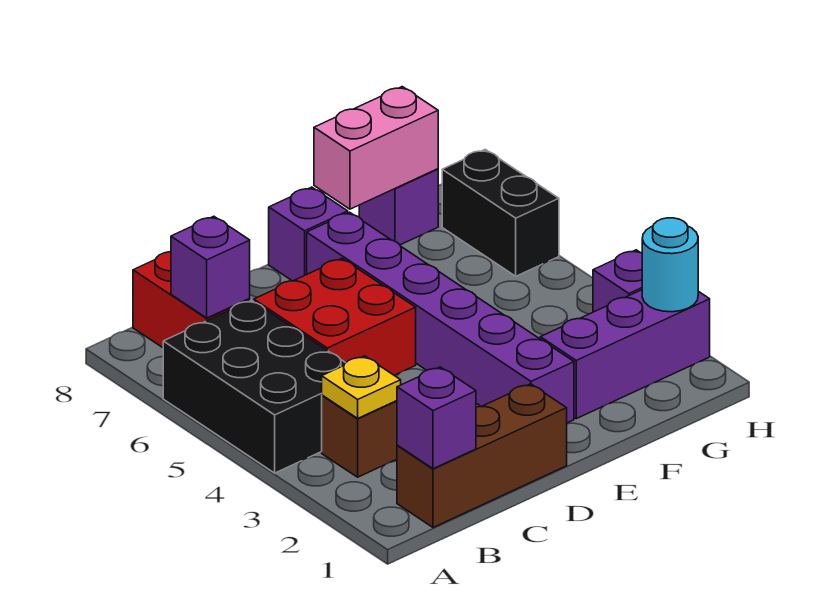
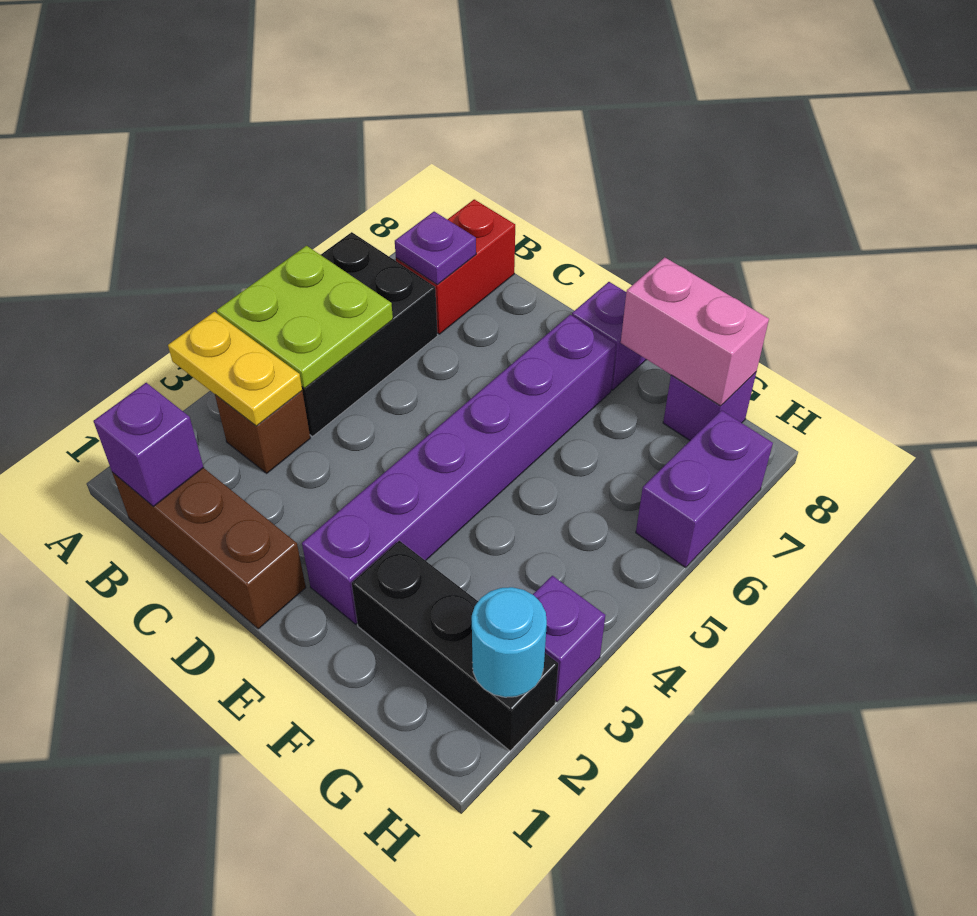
none -> lime plate A4:B5 level 2
yellow plate B3 level 2 -> yellow plate A3:B3 level 2
purple brick B7 level 2 -> purple plate B7 level 2
red brick C5:D6 level 1 -> none
purple brick F2:H2 level 1 -> black brick F2:H2 level 1
black brick H6:H7 level 1 -> purple brick H6:H7 level 1

